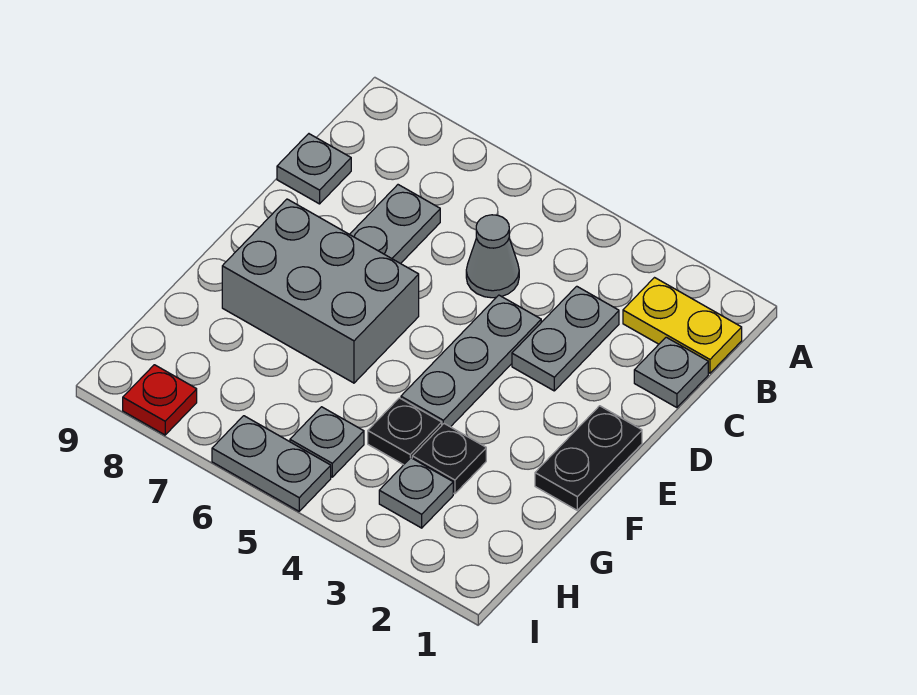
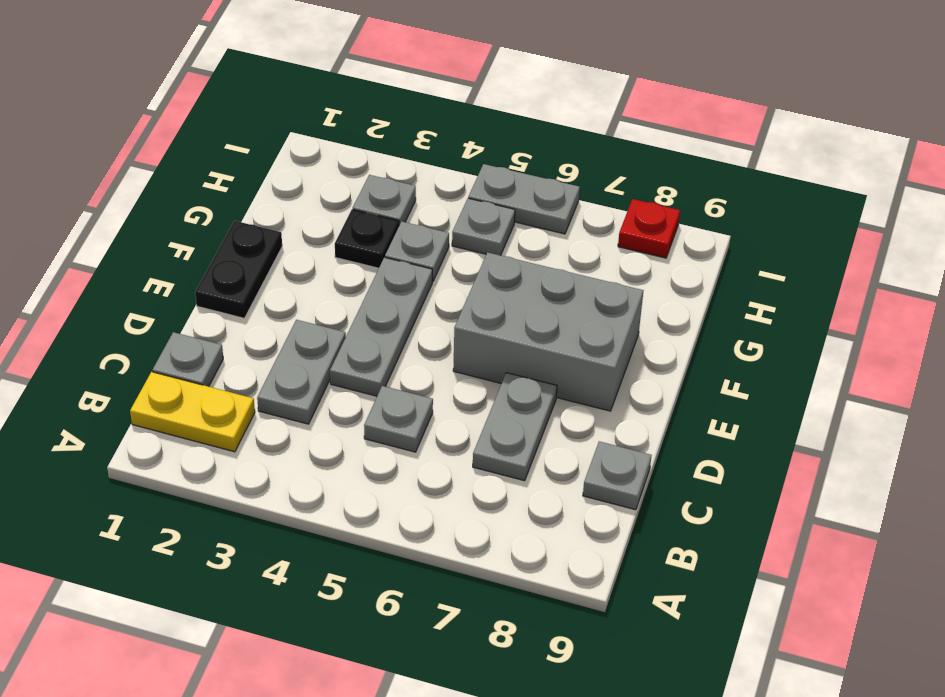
grey cone C5 level 1 -> grey plate C5 level 1
black plate G4 level 1 -> grey plate G4 level 1

